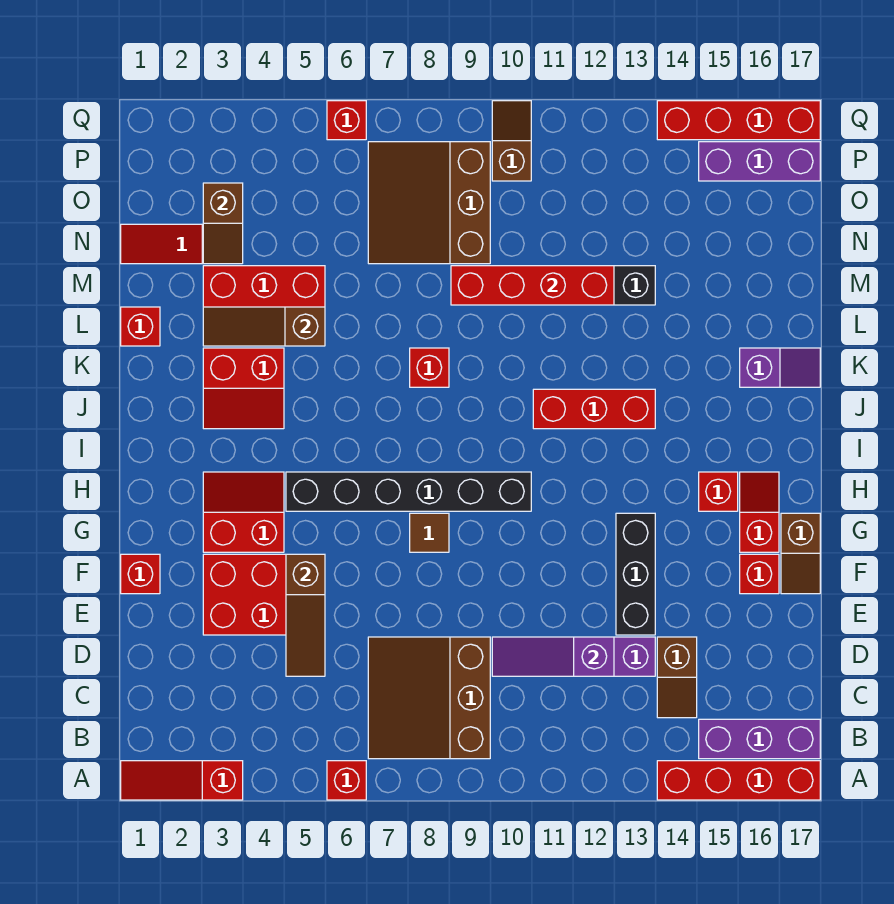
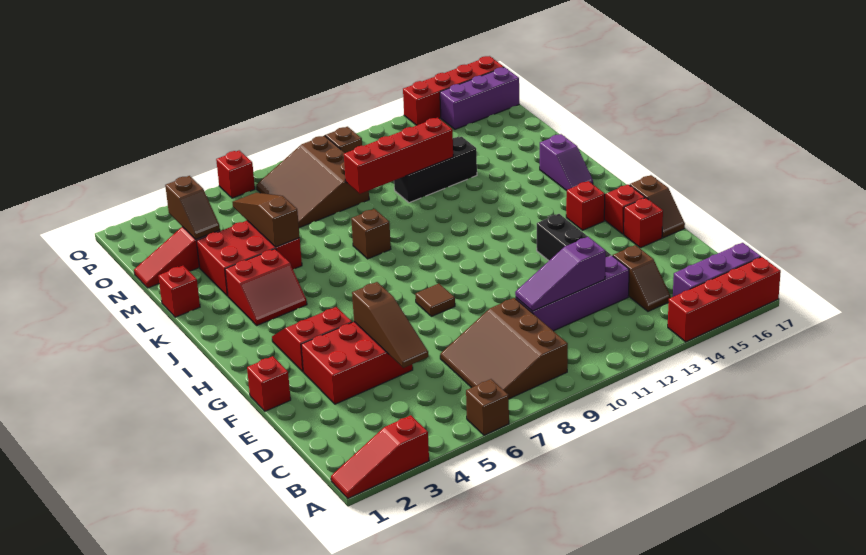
red brick A6 level 1 -> brown brick A6 level 1
black brick H5:H10 level 1 -> none
red brick J11:J13 level 1 -> none
red brick K8 level 1 -> brown brick K8 level 1
purple slope K16:K17 level 1 top 16 -> purple slope J16:K16 level 1 top K
brown slope L3:L5 level 2 top 5 -> brown slope L5:N5 level 2 top L

